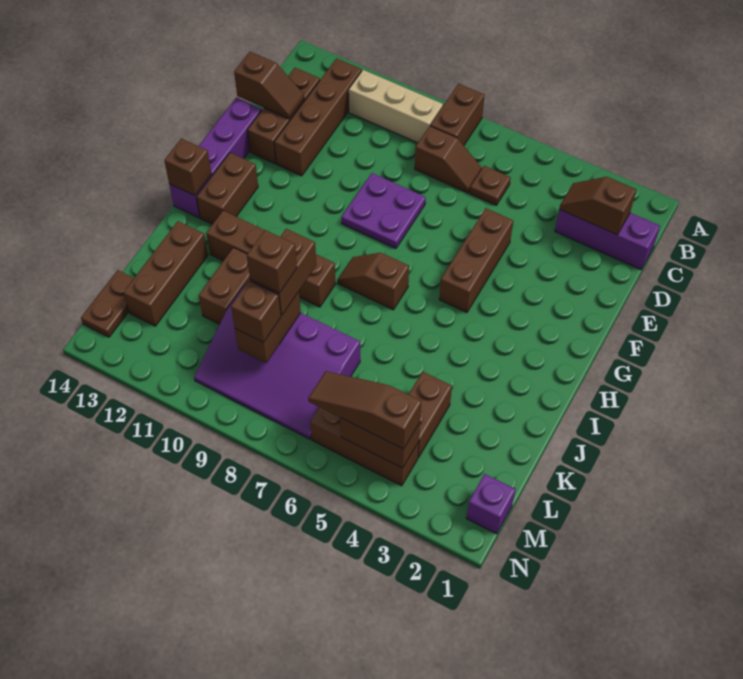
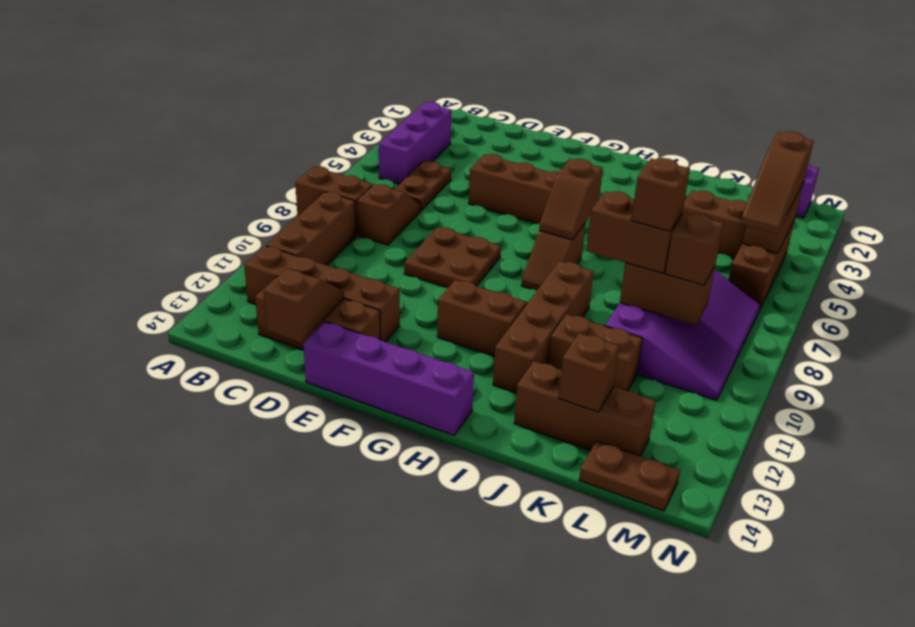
tan brick B9:B11 level 1 -> brown brick B9:B11 level 1
purple brick C1:C3 level 1 -> purple brick B3:B5 level 1
brown slope C2:C3 level 2 top 2 -> brown slope H6:H7 level 2 top 6
brown plate C6 level 1 -> brown plate C5:C6 level 1
purple plate E8:F9 level 1 -> brown plate E8:F9 level 1
brown brick G13:H13 level 1 -> brown brick G11:H11 level 1
brown brick H14 level 2 -> brown brick K13 level 2

